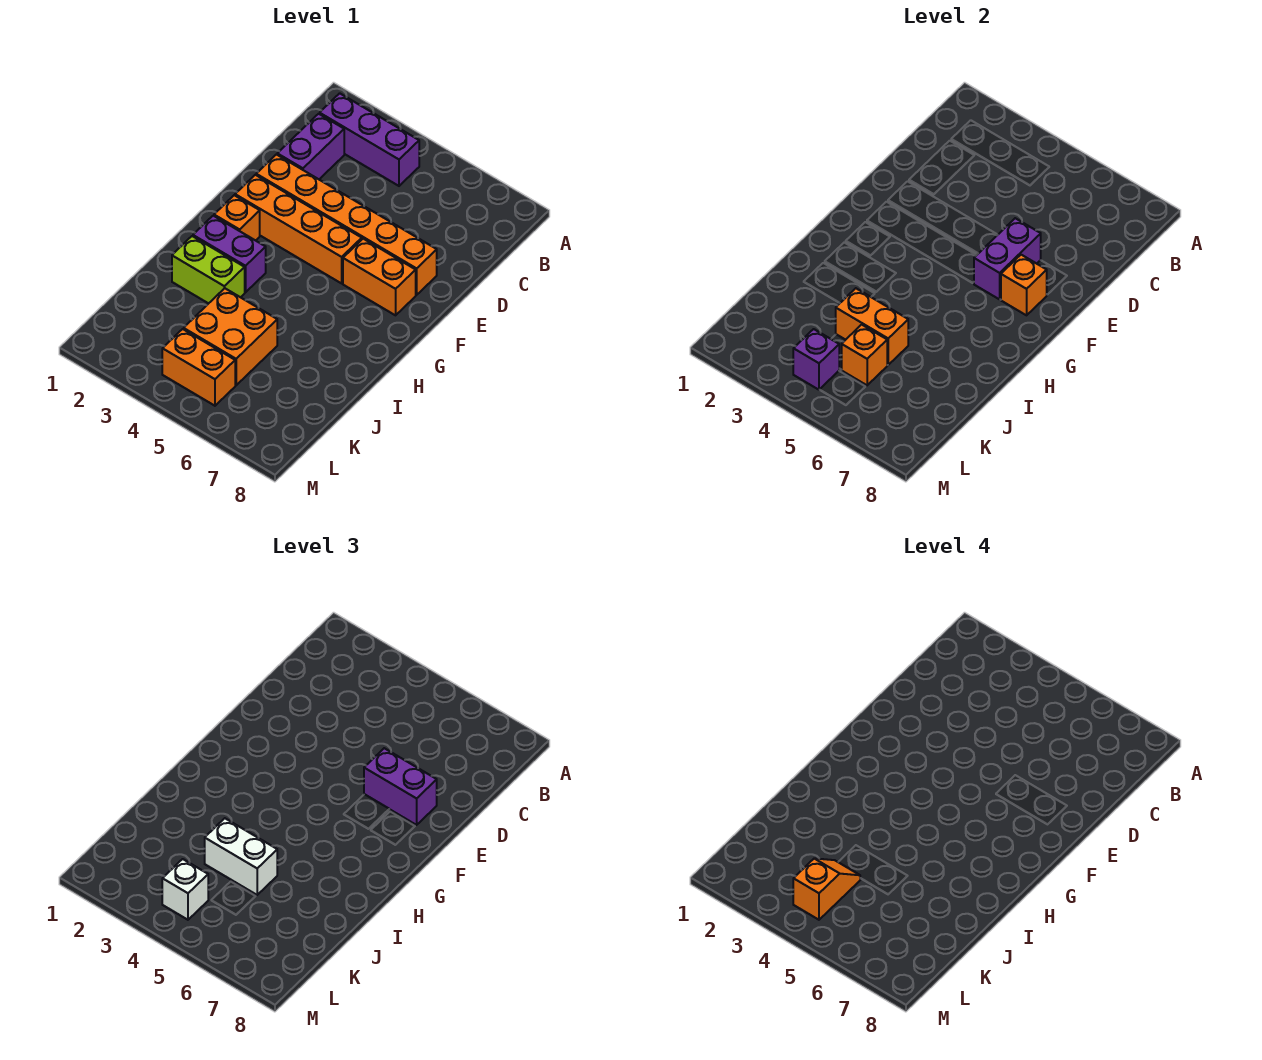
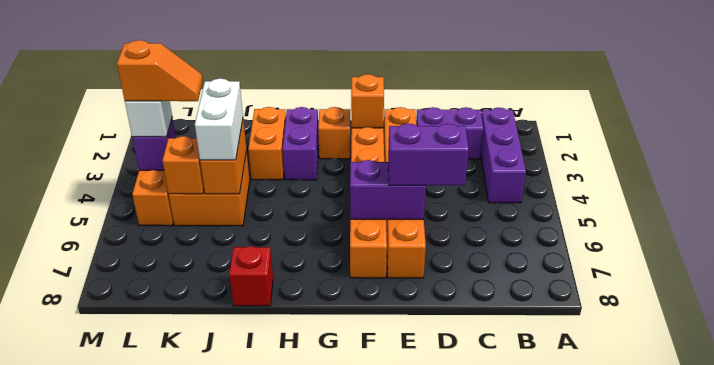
purple brick E6:E7 level 3 -> purple brick D6:E6 level 3
orange brick F7 level 2 -> orange brick F2 level 2
lime brick I2:I3 level 1 -> orange brick I2:I3 level 1
none -> red brick I8 level 1

